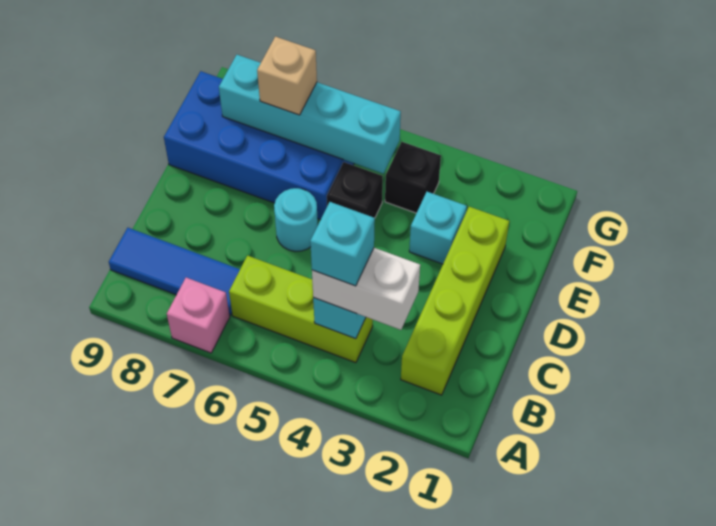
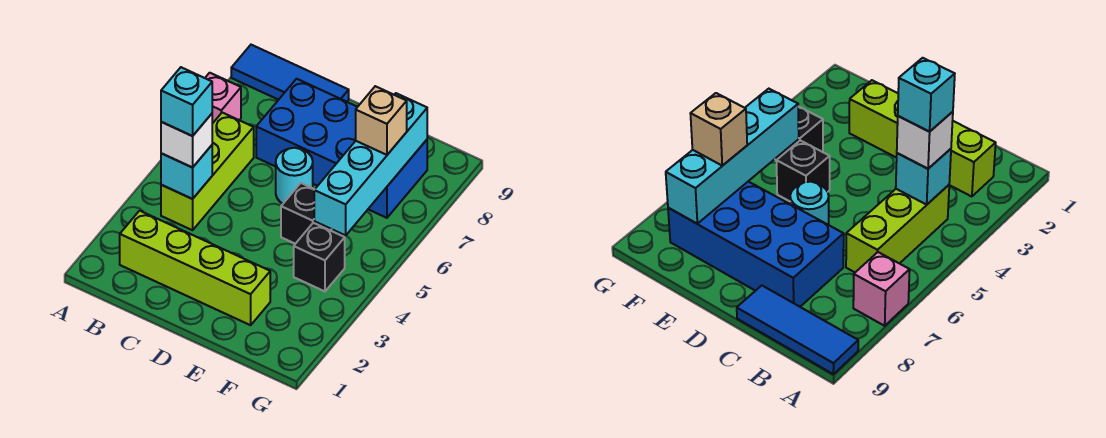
white brick B3:B4 level 3 -> white brick B4 level 3
blue tile B7:B9 level 1 -> blue tile A9:C9 level 1
cyan brick E3 level 1 -> none
blue brick E6:F9 level 1 -> blue brick C7:F8 level 1

